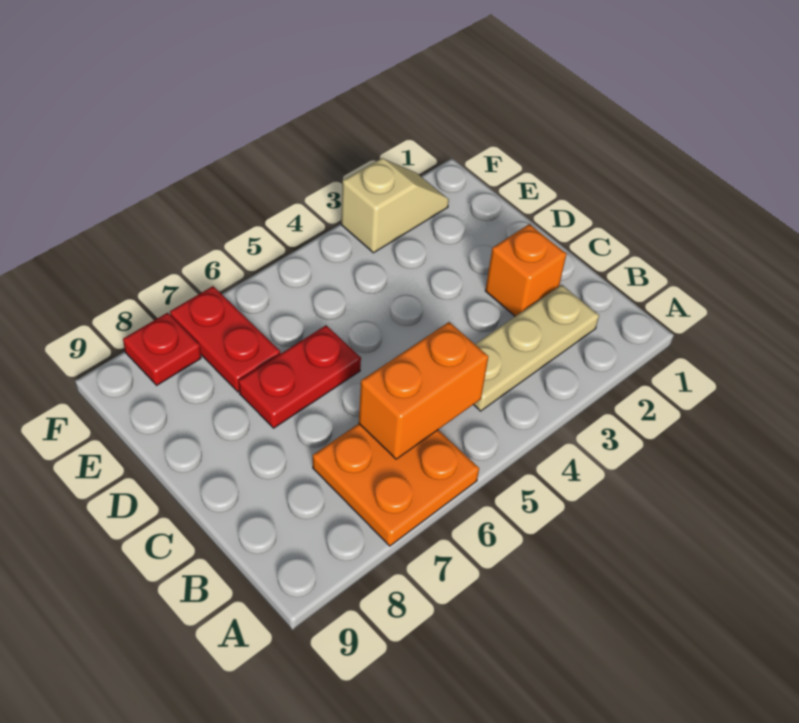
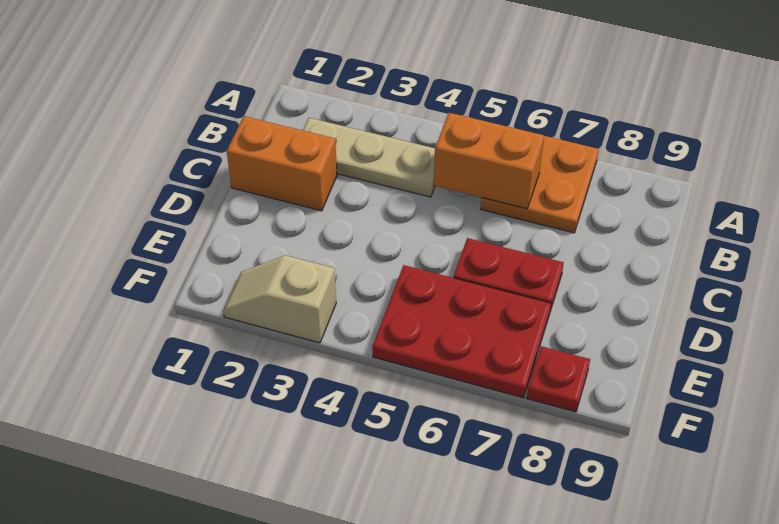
orange brick C2 level 1 -> orange brick C1:C2 level 1
red plate E7:F7 level 1 -> red plate E5:F7 level 1

